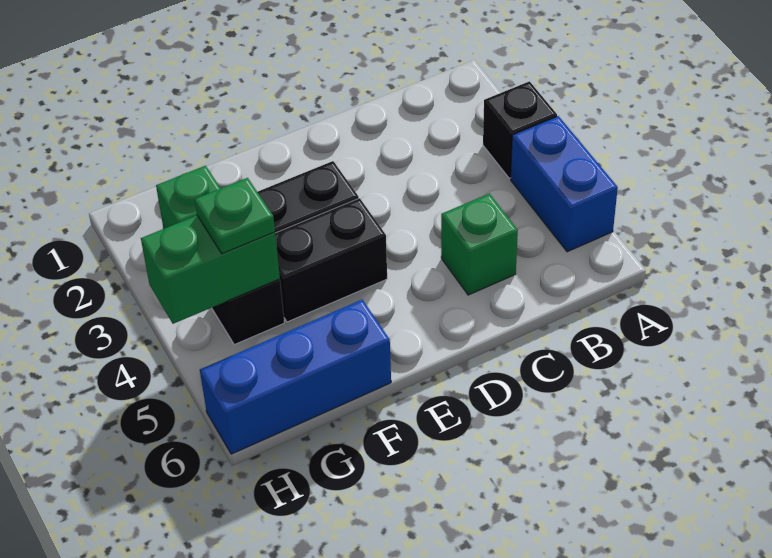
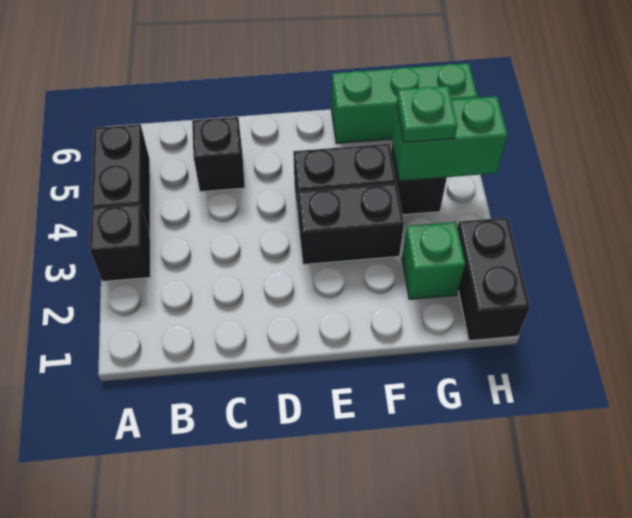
blue brick A4:A5 level 1 -> black brick A4:A5 level 1
green brick C5 level 1 -> black brick C5 level 1
blue brick F6:H6 level 1 -> green brick F6:H6 level 1
none -> black brick H1:H2 level 1

